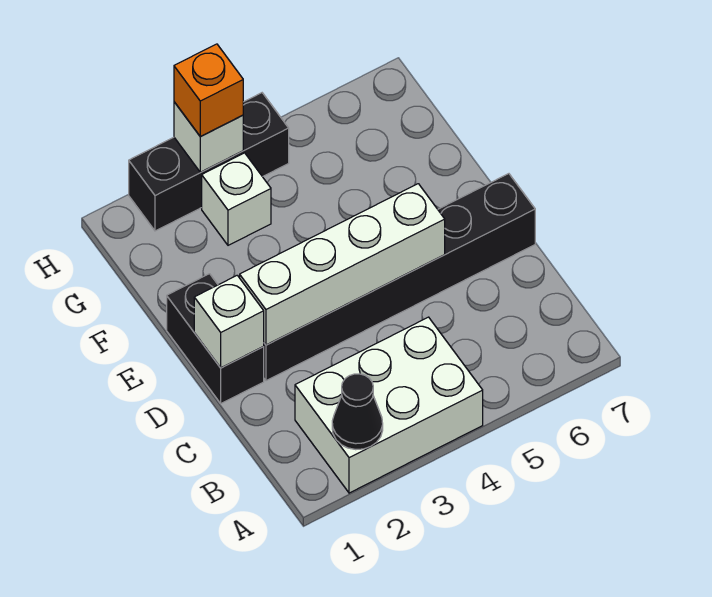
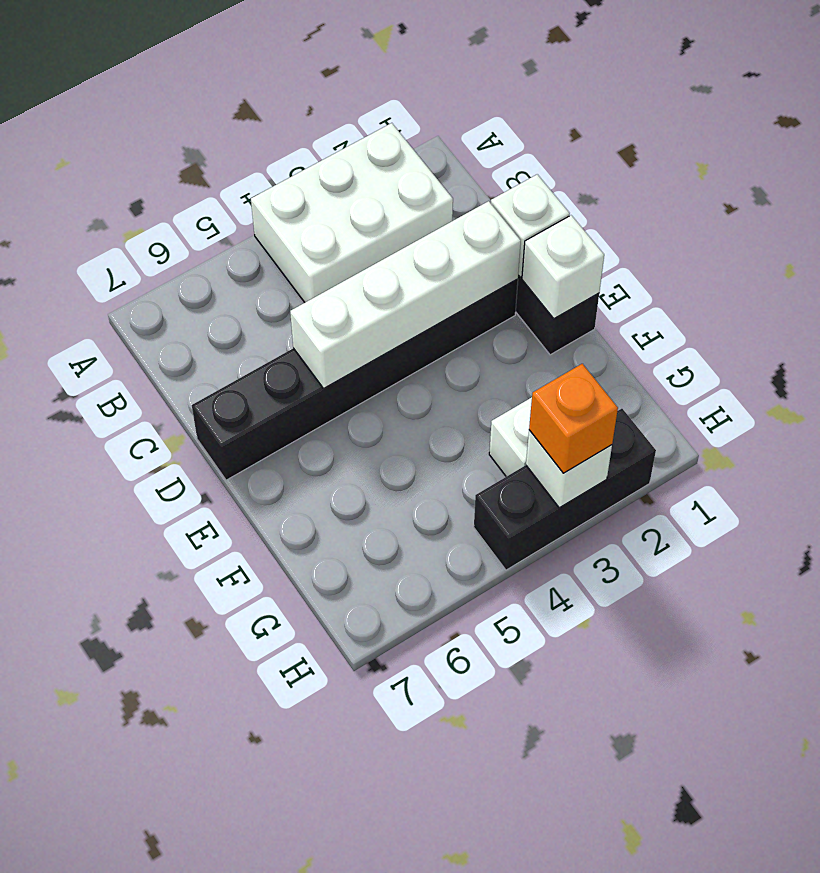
black cone A2 level 2 -> none
none -> white brick E1 level 2

